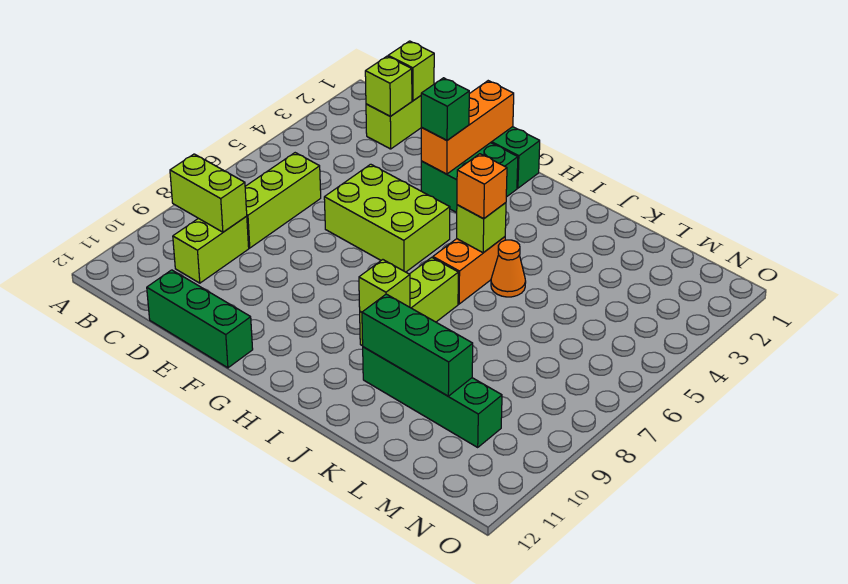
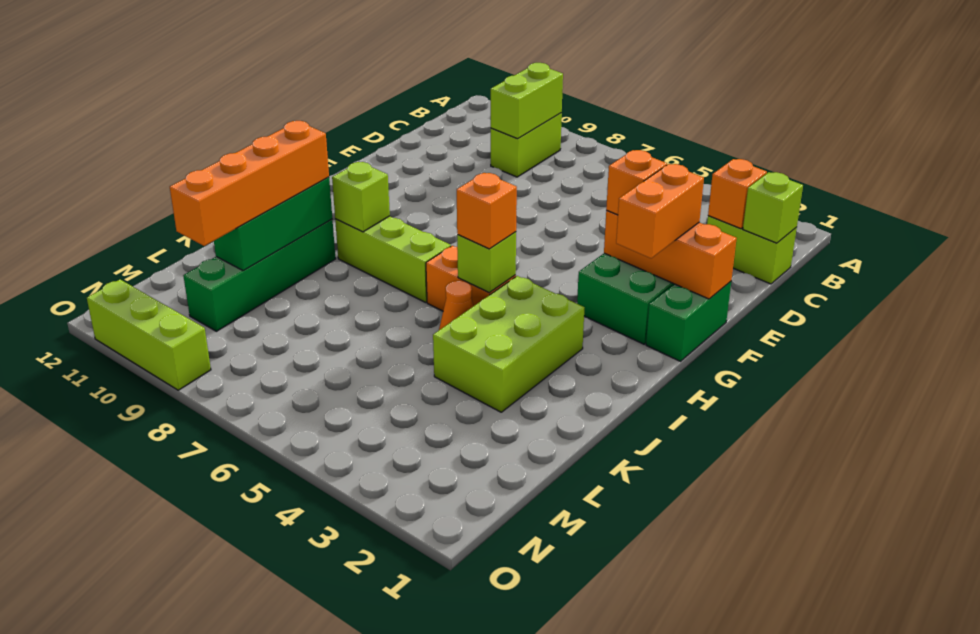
lime brick C2 level 2 -> orange brick C2 level 2
lime brick C6:C8 level 1 -> lime brick O9:O11 level 1
lime brick C9:C10 level 1 -> lime brick B9:C9 level 1
green brick D12:F12 level 1 -> none
lime brick E5:G6 level 1 -> lime brick I3:K4 level 1
none -> orange brick F2:G2 level 3
green brick F3 level 3 -> orange brick F3 level 3
none -> orange brick J10:M10 level 3

